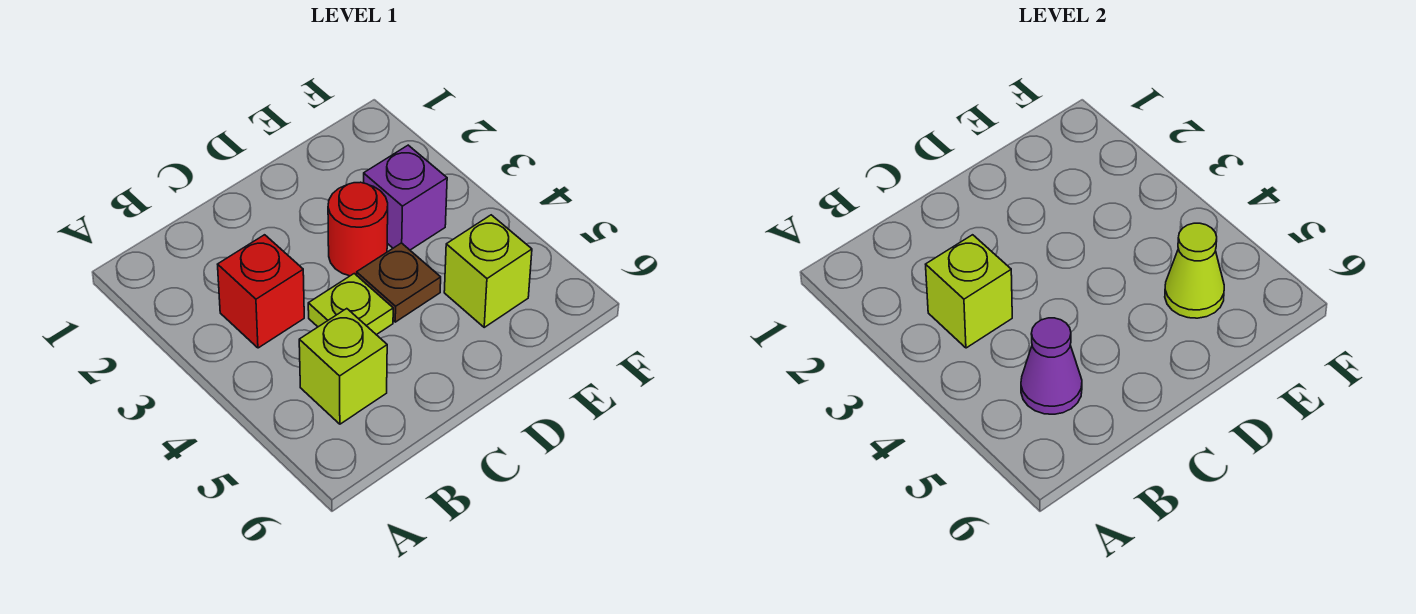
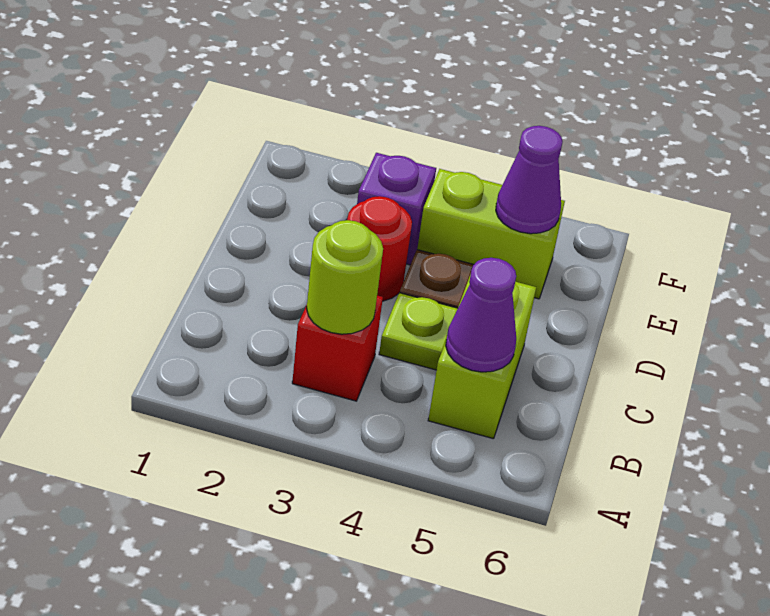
lime brick B3 level 2 -> lime round brick B3 level 2
lime brick B5 level 1 -> lime brick B5:C5 level 1
lime brick E5 level 1 -> lime brick E4:E5 level 1
lime cone E5 level 2 -> purple cone E5 level 2

